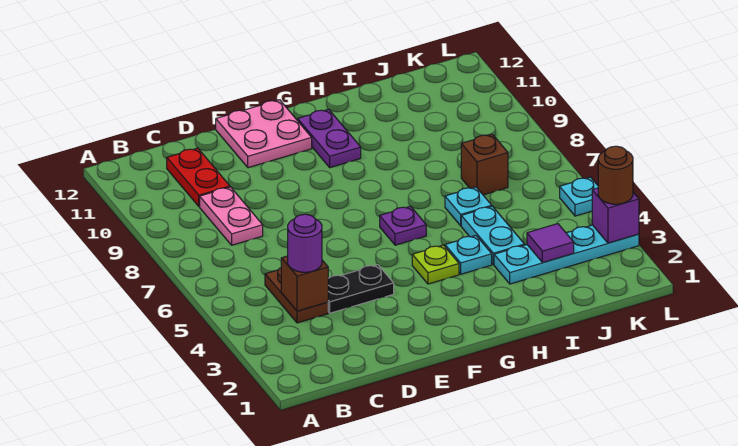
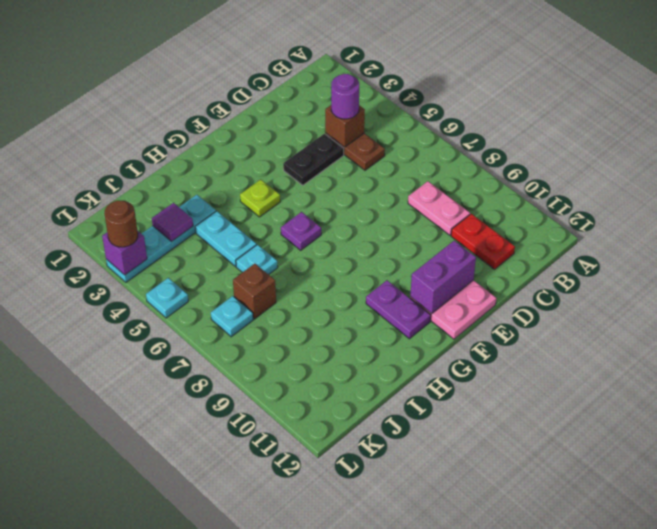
none -> purple brick E11:F11 level 2
cyan plate H4 level 1 -> cyan plate K7 level 1

